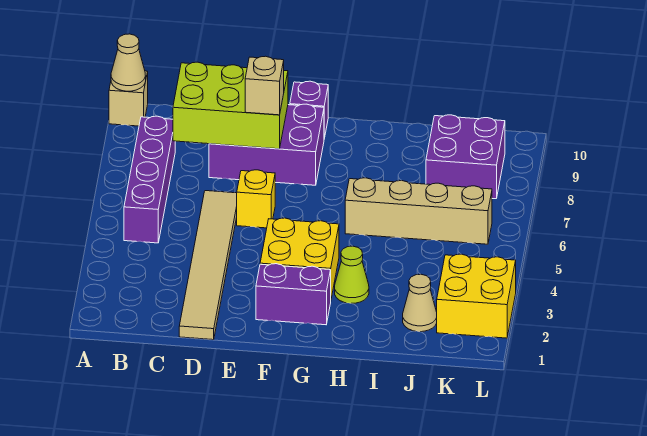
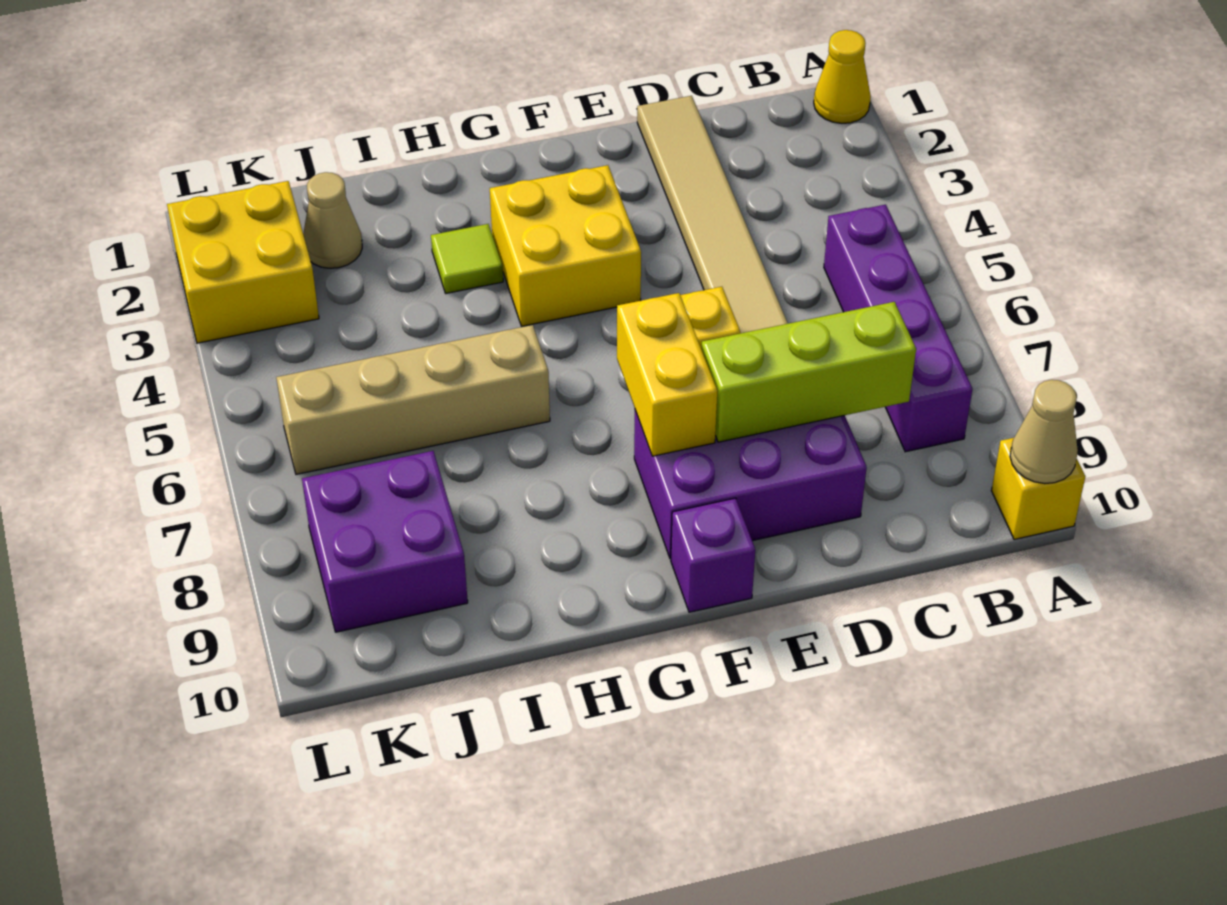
none -> yellow cone A1 level 1
tan brick A10 level 1 -> yellow brick A10 level 1
lime brick C8:E9 level 2 -> lime brick C8:E8 level 2
tan brick E8 level 3 -> none
purple brick F2:G2 level 1 -> none
none -> yellow brick F7:F8 level 2
lime cone H3 level 1 -> lime tile H3 level 1

